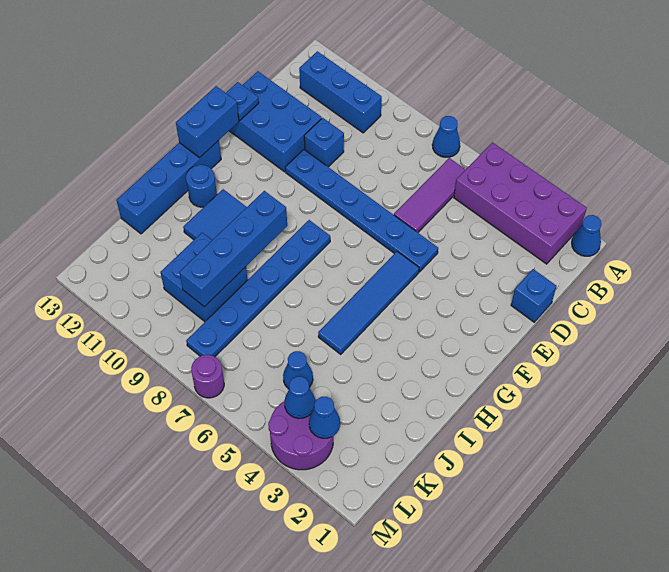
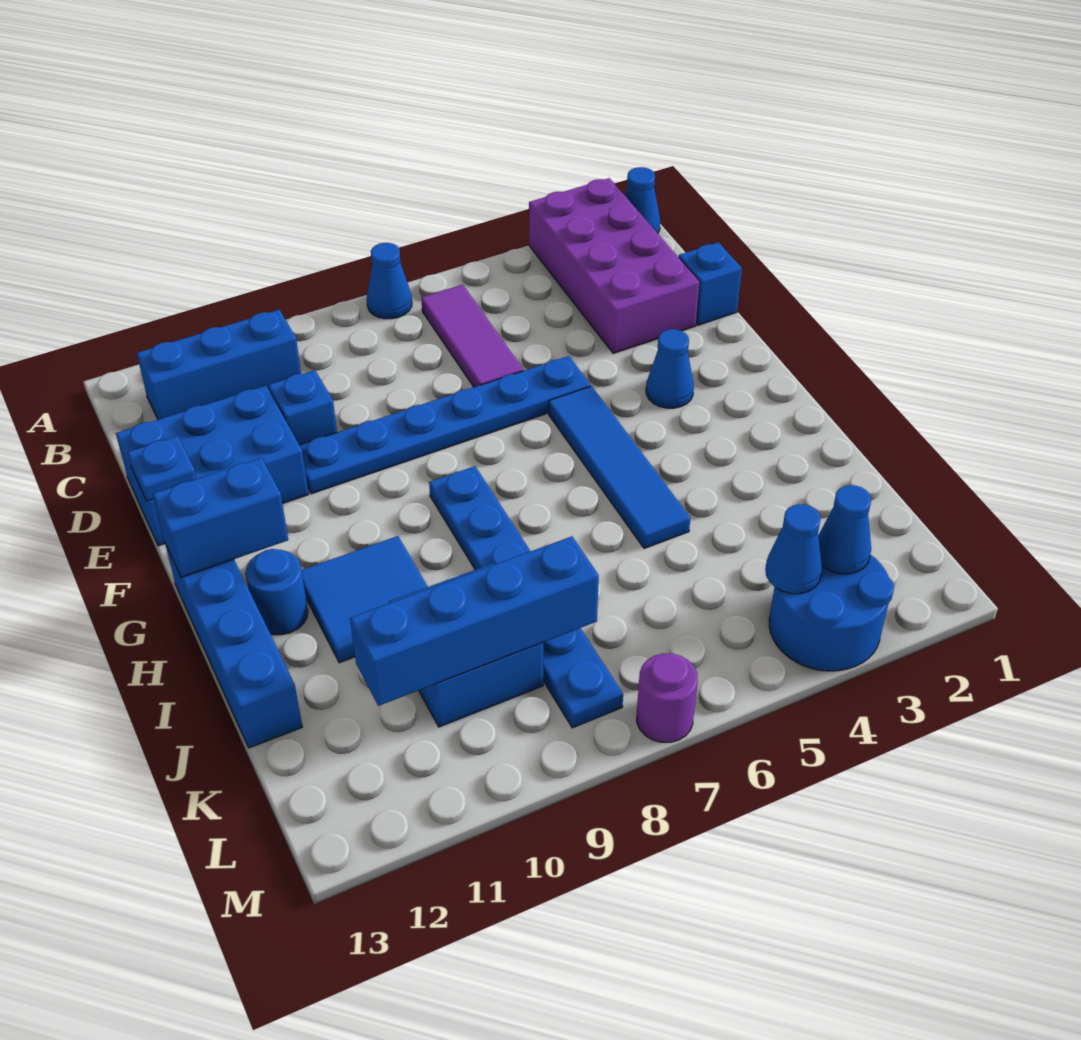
purple brick A2:B5 level 1 -> purple brick A2:D3 level 1
blue brick F13:G13 level 2 -> blue brick G12:G13 level 2
blue brick H9:K9 level 2 -> blue brick K8:K11 level 2
blue cone K5 level 1 -> blue cone F3 level 1
purple round brick L3:M4 level 1 -> blue round brick L3:M4 level 1

